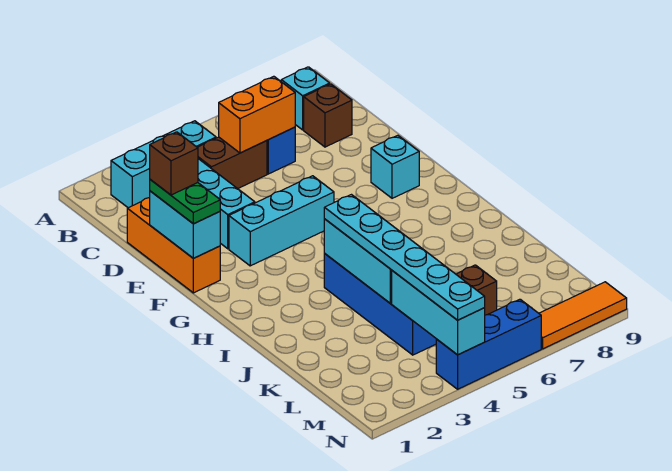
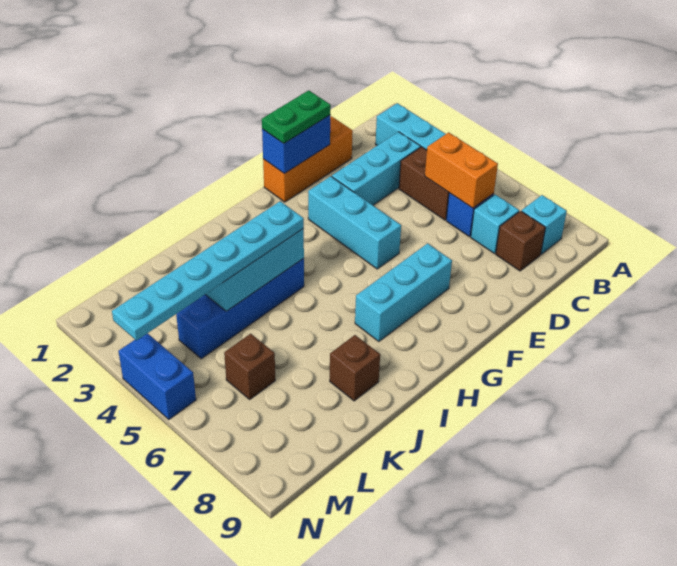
cyan brick E1:F1 level 2 -> blue brick E1:F1 level 2
brown brick E1 level 4 -> brown brick J8 level 1
cyan brick F8 level 1 -> cyan brick C7 level 1
cyan brick L4:N4 level 2 -> cyan brick F7:H7 level 1
blue brick N4:N6 level 1 -> blue brick N4:N5 level 1
orange tile N7:N9 level 1 -> none

